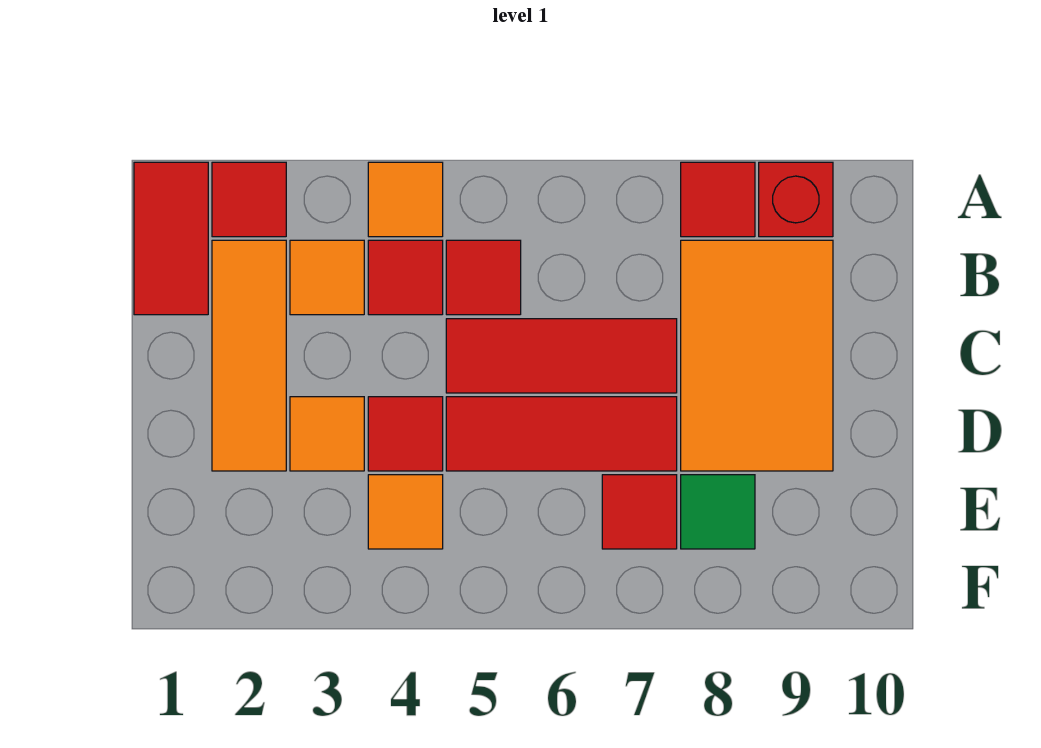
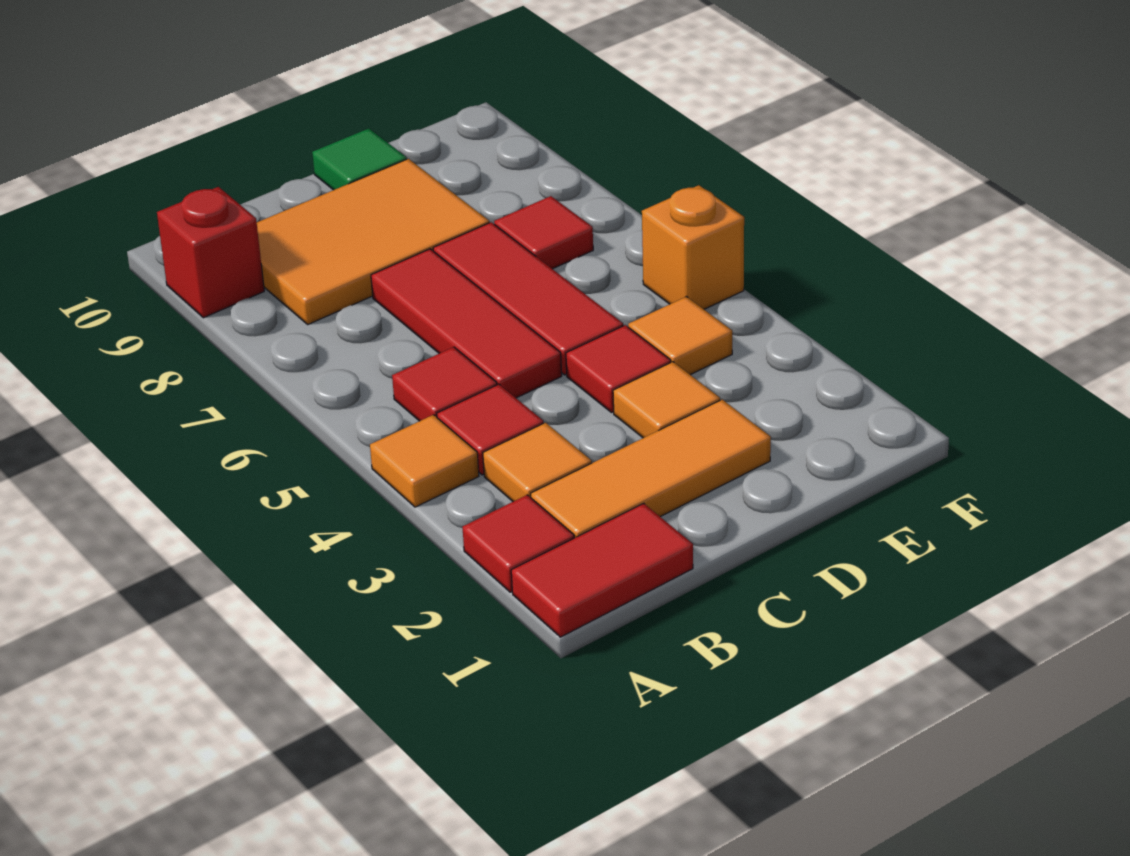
red tile A8 level 1 -> none
green tile E8 level 1 -> green tile D10 level 1
none -> orange brick F5 level 1

